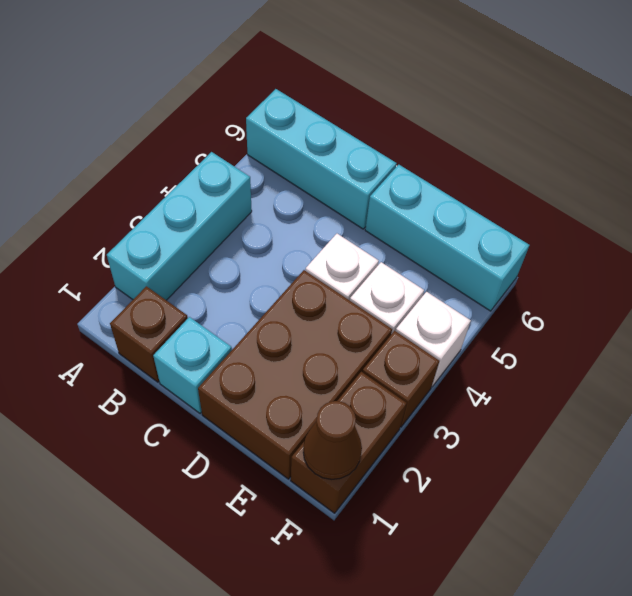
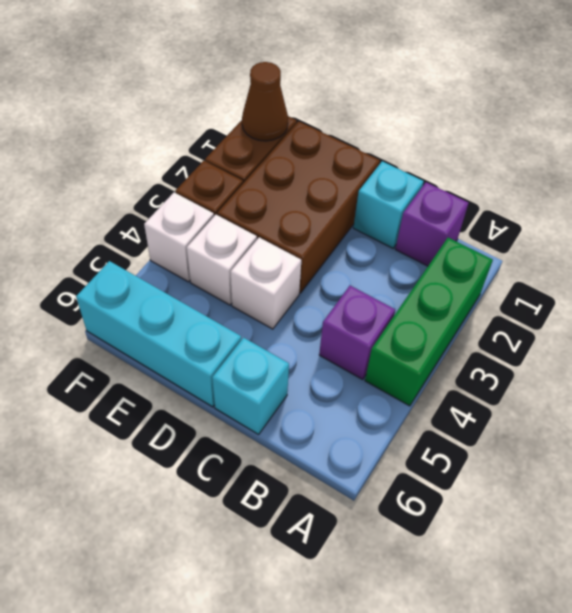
cyan brick A2:A4 level 1 -> green brick A2:A4 level 1
cyan brick A6:C6 level 1 -> cyan brick C6 level 1
brown brick B1 level 1 -> purple brick B1 level 1
none -> purple brick B4 level 1

